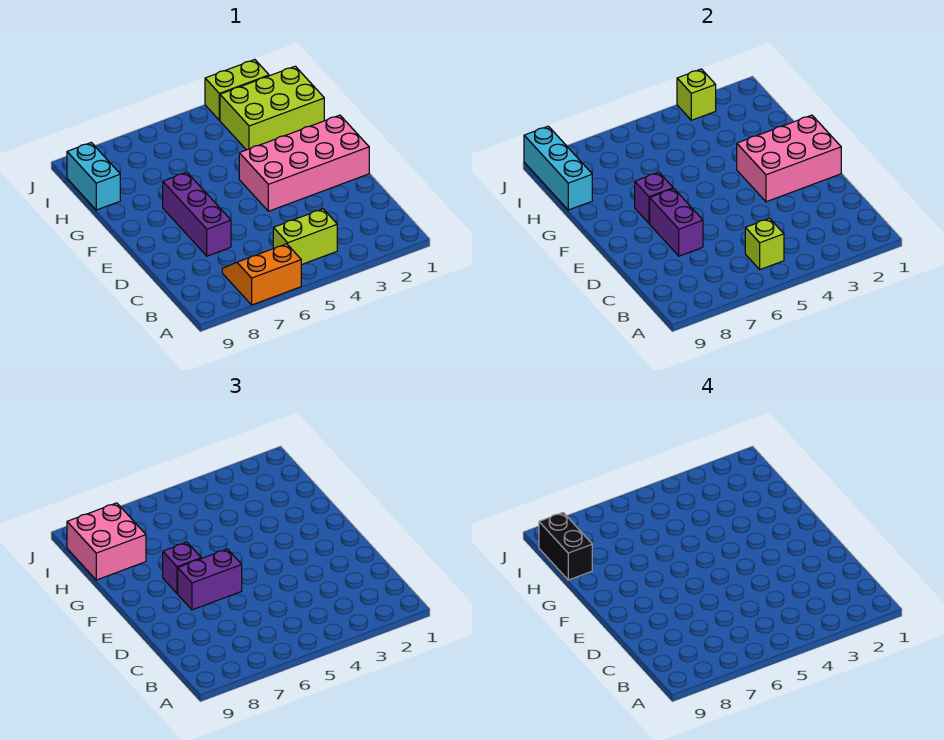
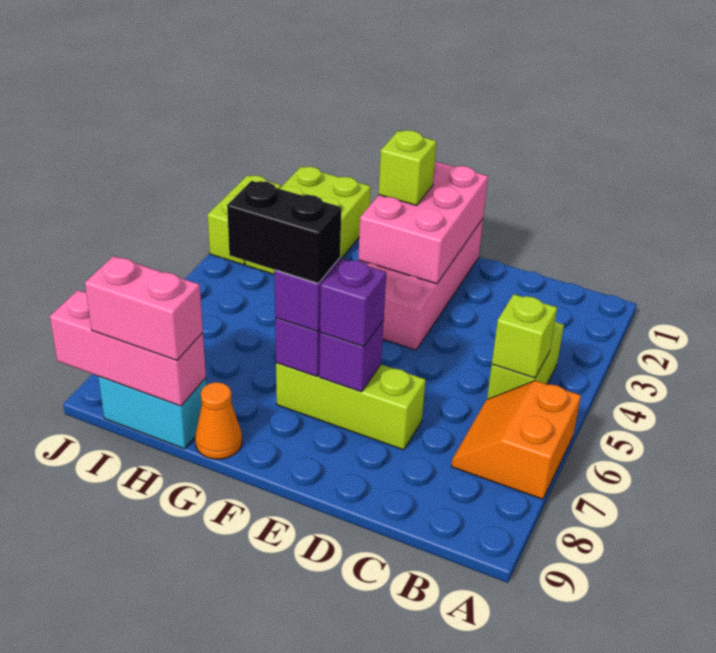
purple brick D7:F7 level 1 -> lime brick D7:F7 level 1
purple brick D7:E7 level 2 -> purple brick E7 level 2
purple brick E6:E7 level 3 -> purple brick E7 level 3
none -> orange cone G9 level 1
pink brick H8:I9 level 3 -> pink brick H9:I9 level 3
cyan brick H9:J9 level 2 -> pink brick H9:J9 level 2
black brick H9:I9 level 4 -> black brick F7:G7 level 4
lime brick J3 level 2 -> lime brick F2 level 3

